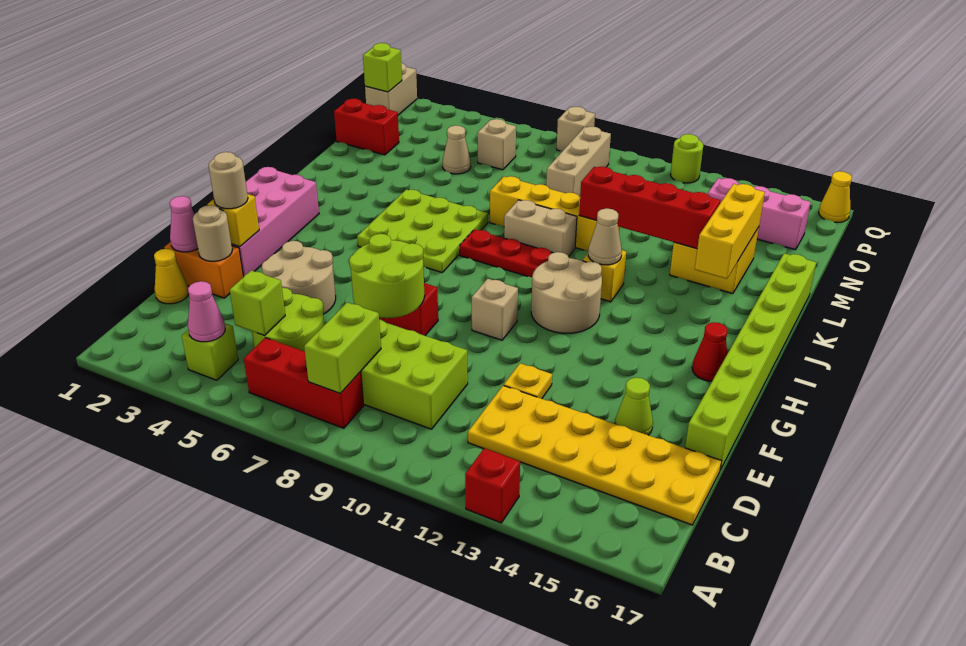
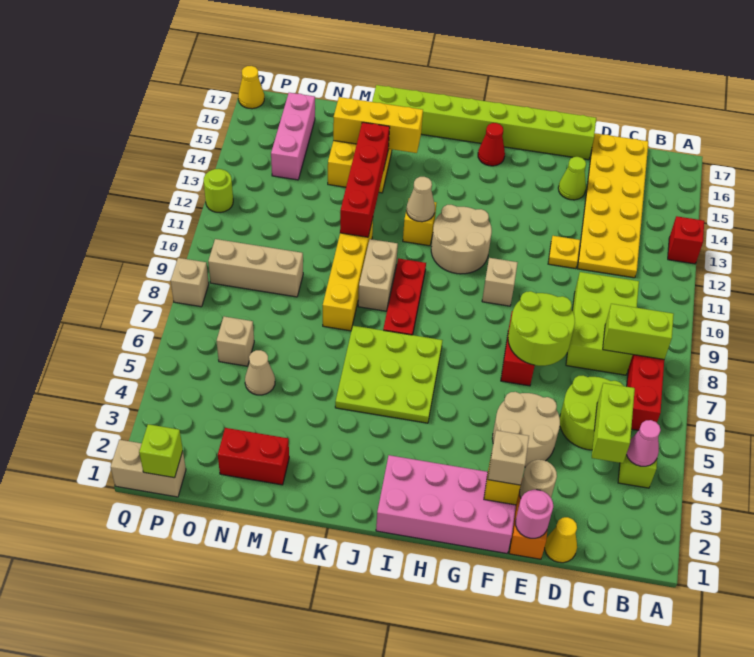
lime brick C5 level 2 -> lime brick C4:C5 level 2
pink cone E1 level 2 -> pink round brick E1 level 2
tan round brick F2 level 3 -> tan brick F2 level 3
red brick N1:N2 level 1 -> red brick M2:N2 level 1

